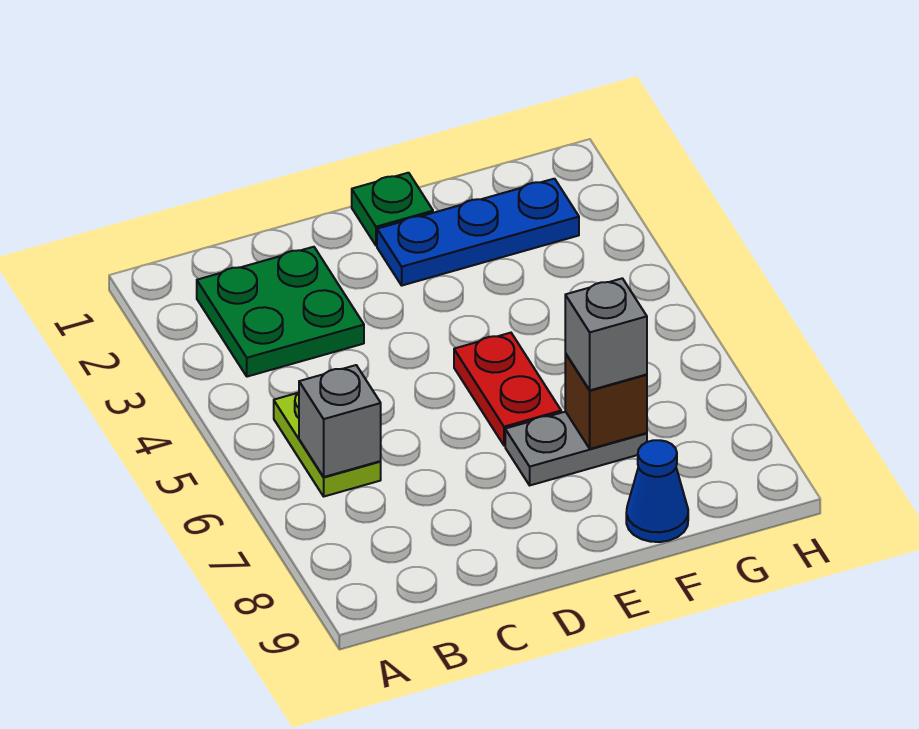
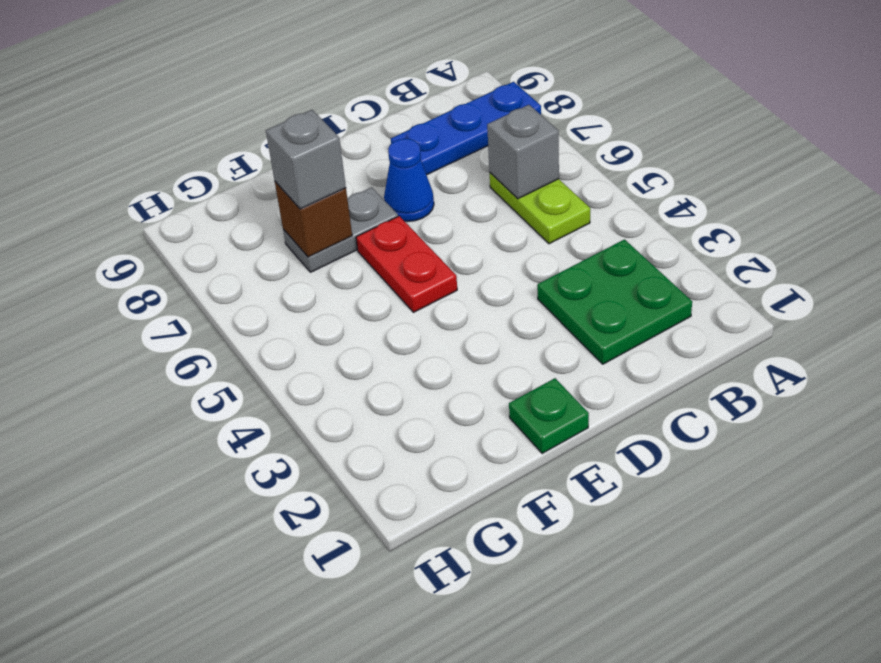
blue plate E2:G2 level 1 -> blue plate A8:C8 level 1
blue cone F9 level 1 -> blue cone D7 level 1

